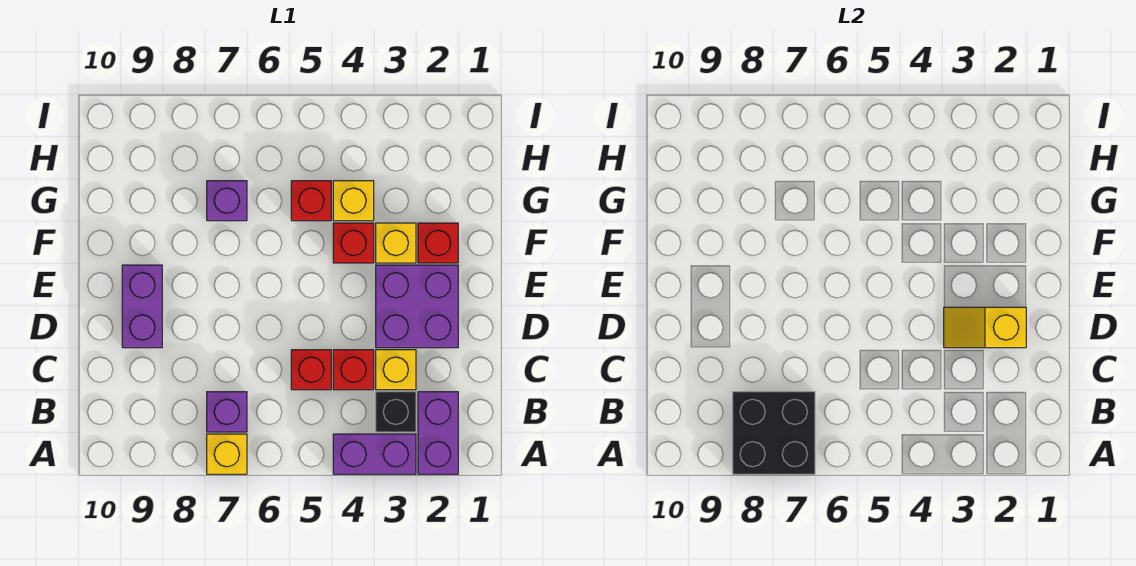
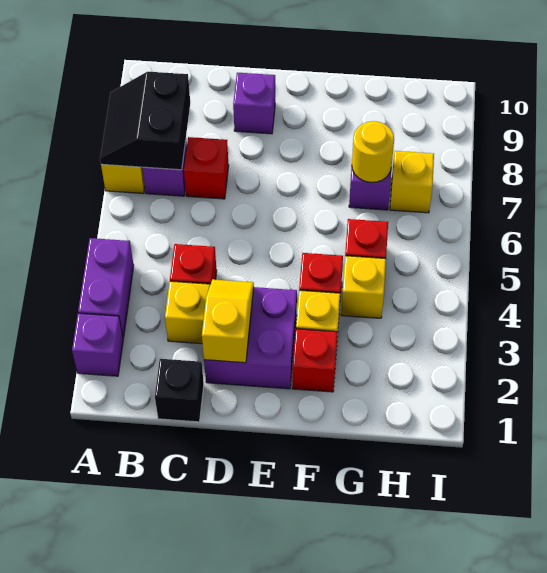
purple brick A2:B2 level 1 -> purple brick A2 level 1
black brick A7:B8 level 2 -> black slope A7:B8 level 2 top B
black brick B3 level 1 -> black brick C1 level 1
red brick C5 level 1 -> red brick C7 level 1
purple brick D9:E9 level 1 -> purple brick D9 level 1
none -> yellow round brick G7 level 2
none -> yellow brick H7 level 1

